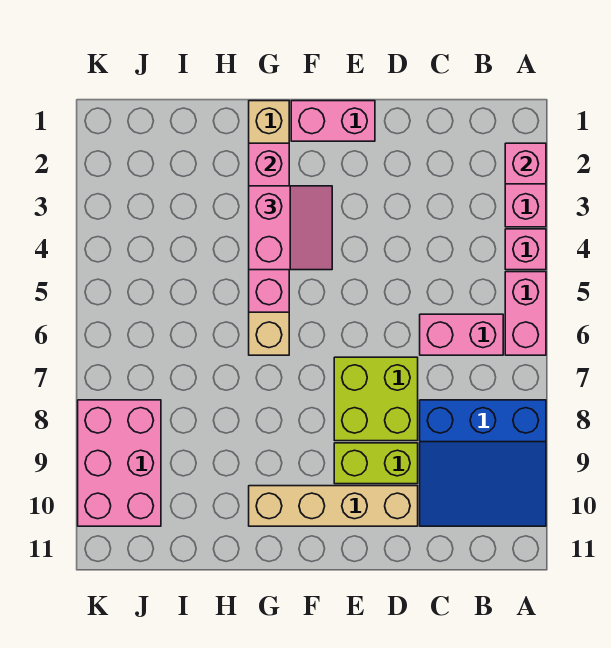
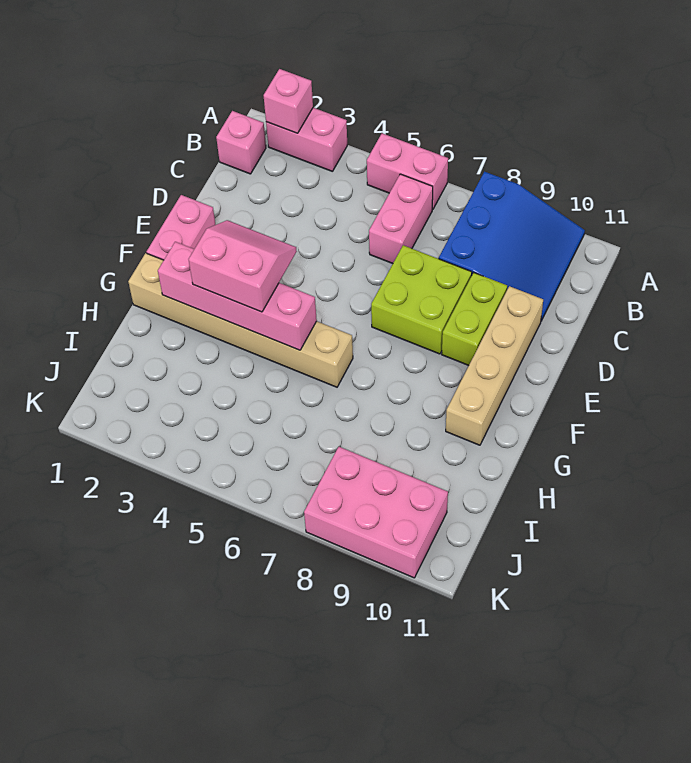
pink brick A4 level 1 -> pink brick B1 level 1

